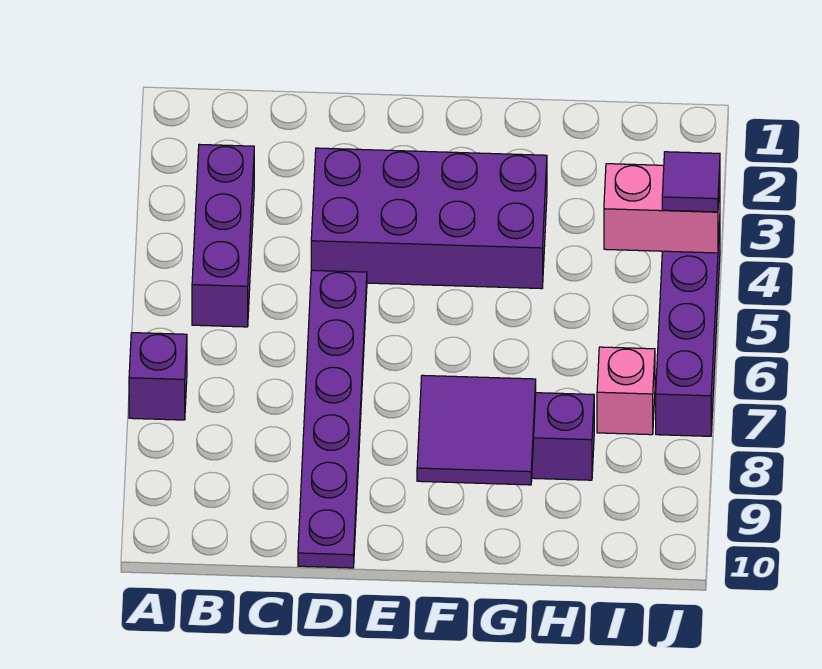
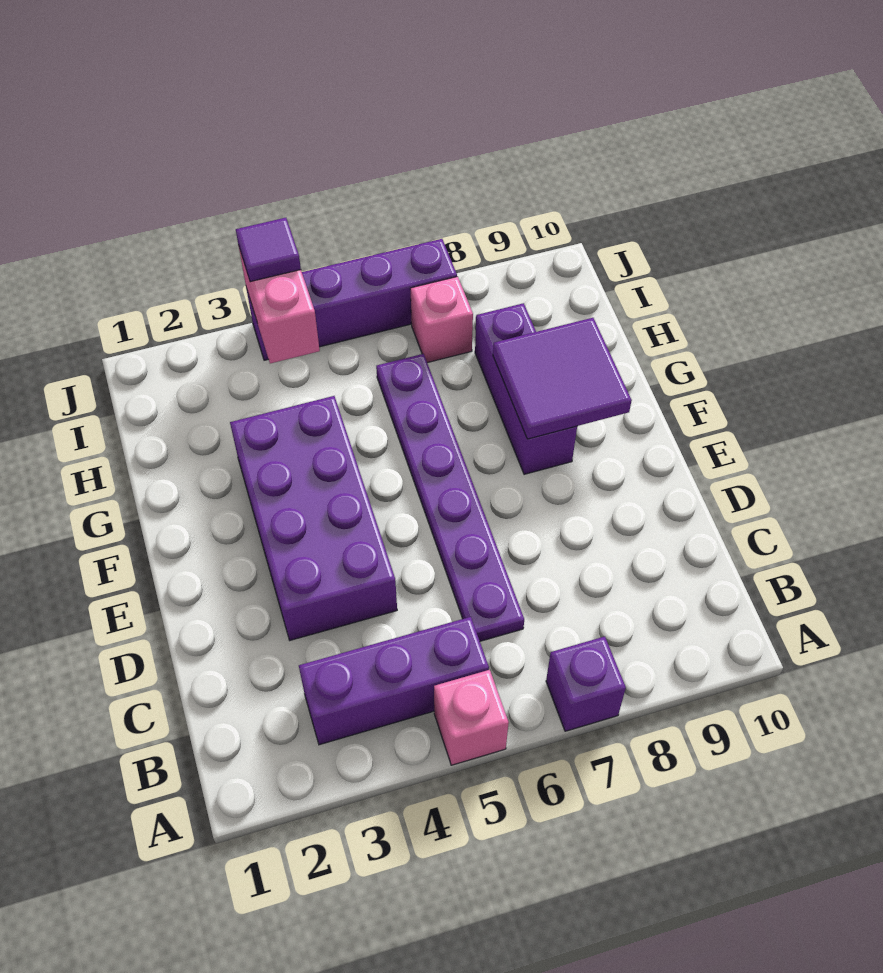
none -> pink brick A5 level 1
purple plate D5:D10 level 1 -> purple plate C6:H6 level 1

